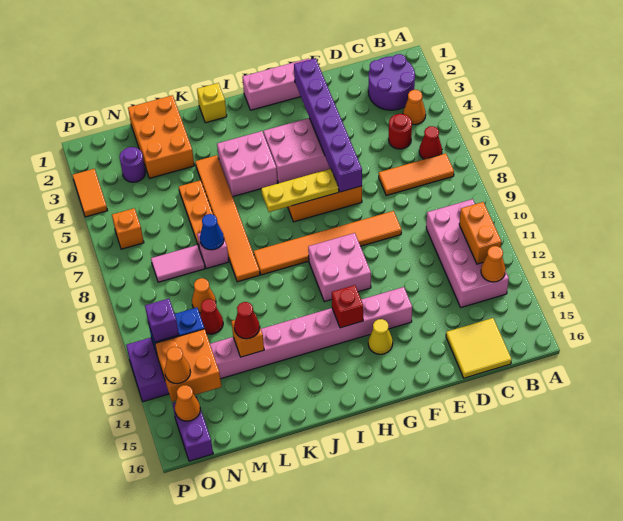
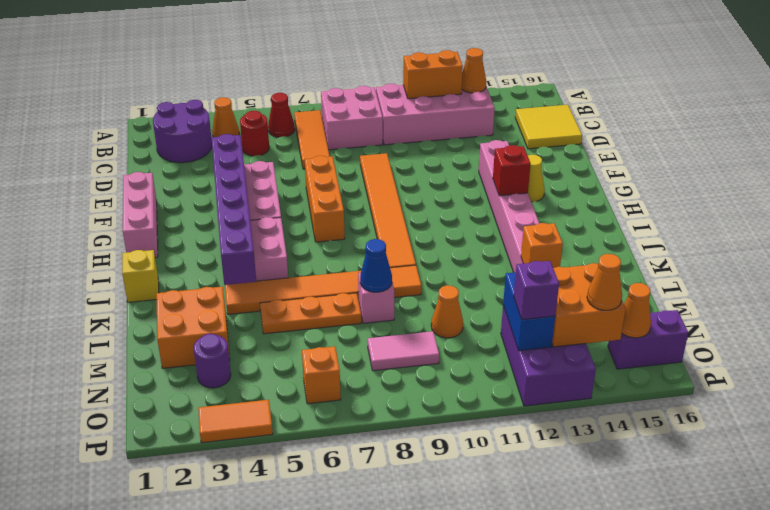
purple brick F2:F7 level 2 -> purple brick F4:K4 level 2
yellow plate G7:I7 level 2 -> none
pink brick G10:H11 level 1 -> pink brick B8:C9 level 1
orange brick L1:M3 level 1 -> orange brick L2:M3 level 1
red cone L13 level 3 -> none
pink tile M8:N8 level 1 -> pink tile N8:N9 level 1
red cone M11 level 1 -> none

